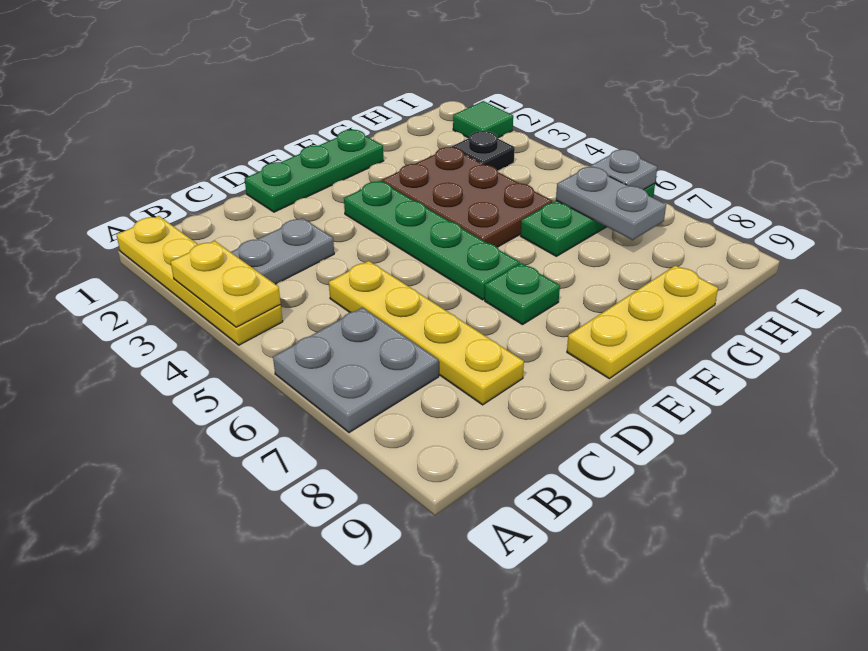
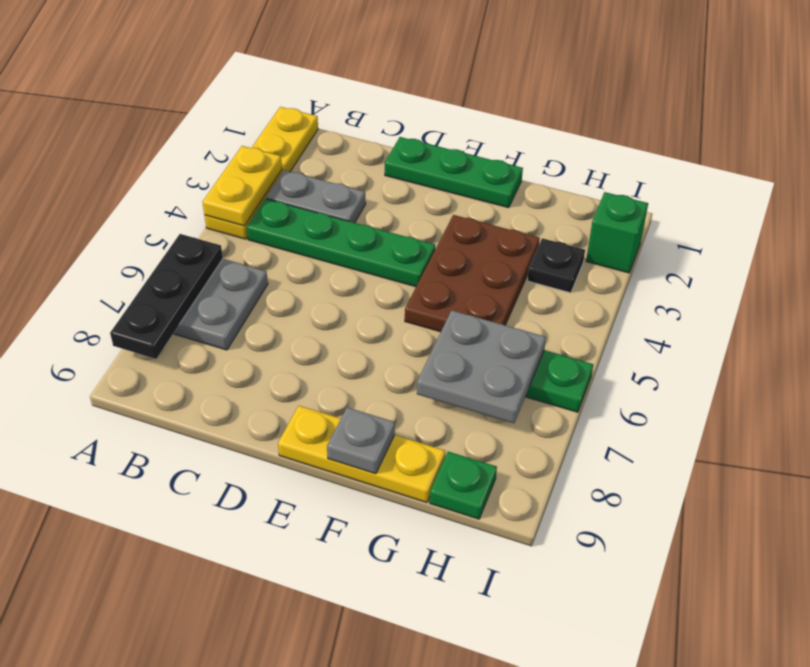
none -> black plate A6:A8 level 2
yellow plate C5:C8 level 1 -> none
green plate E3:E6 level 1 -> green plate B4:E4 level 1
green plate E7 level 1 -> green plate H9 level 1
grey plate H6:H7 level 2 -> grey plate G6:H7 level 2
green tile I2 level 1 -> green brick I2 level 1
grey plate I6 level 2 -> grey plate F9 level 2

